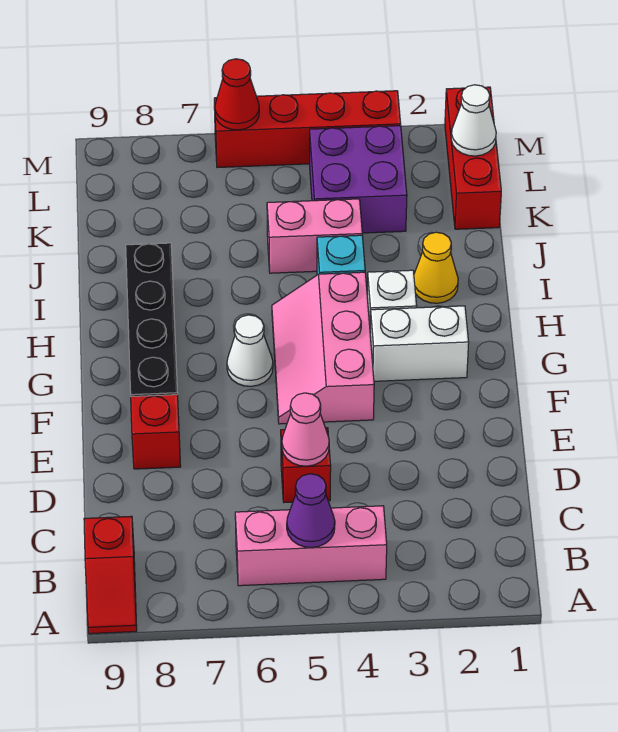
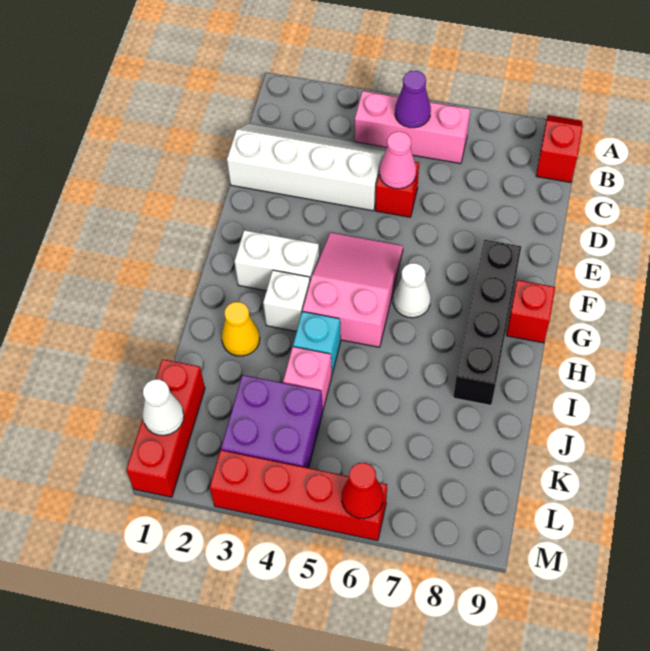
none -> white slope C1:D4 level 1 top D
red brick E8 level 1 -> red brick G9 level 1
pink slope F4:H5 level 1 top 4 -> pink slope F4:H5 level 1 top H
pink brick J4:J5 level 1 -> pink brick J4 level 1

